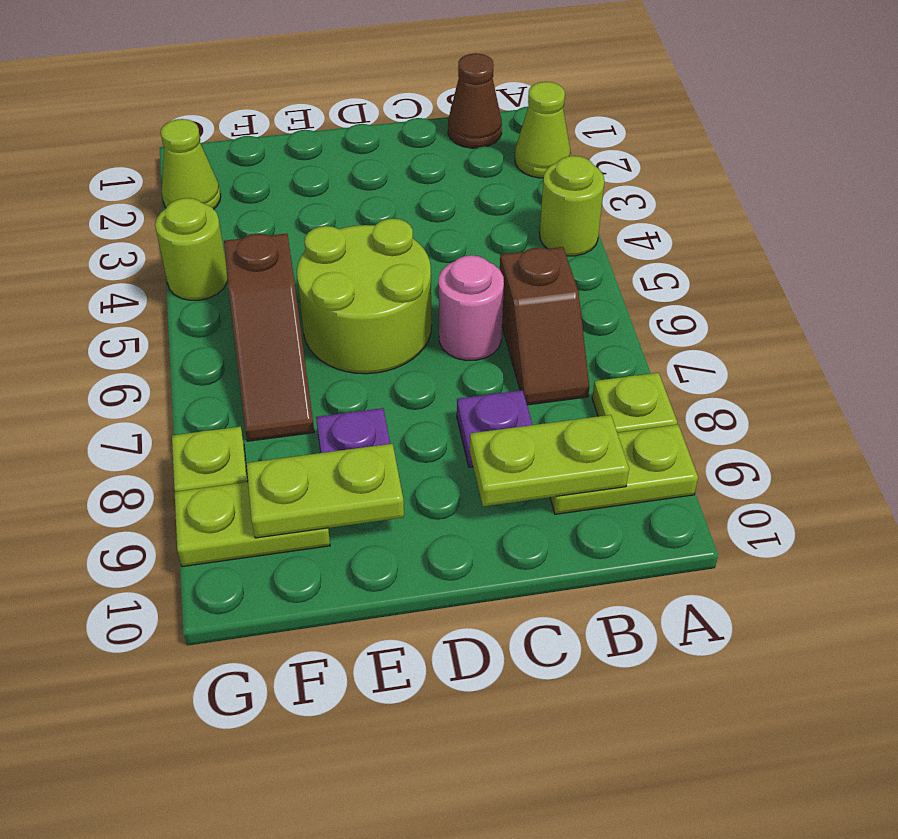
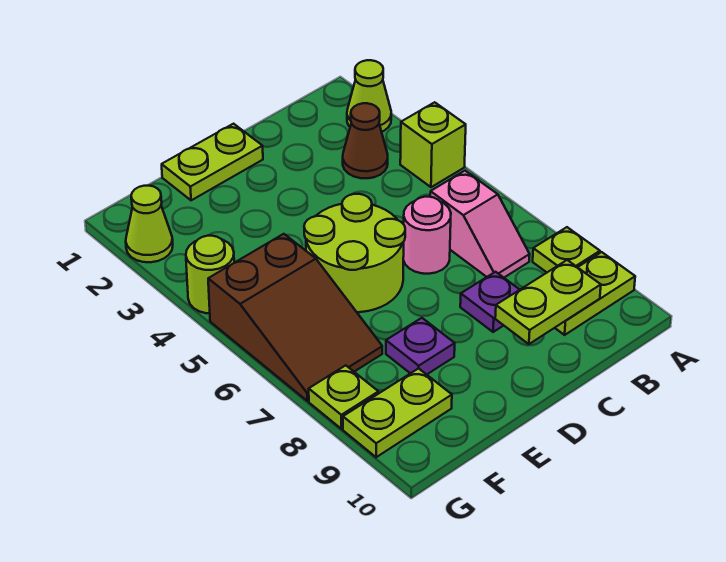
lime round brick A4 level 1 -> lime brick A4 level 1
brown cone B1 level 1 -> brown cone B3 level 1
brown slope B6:B7 level 1 top 6 -> pink slope B6:B7 level 1 top 6
lime plate E9:F9 level 2 -> lime plate D1:E1 level 1
brown slope F5:F7 level 1 top 5 -> brown slope F5:G7 level 1 top 5

